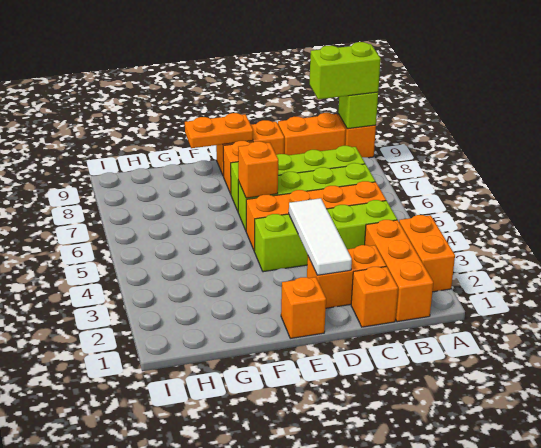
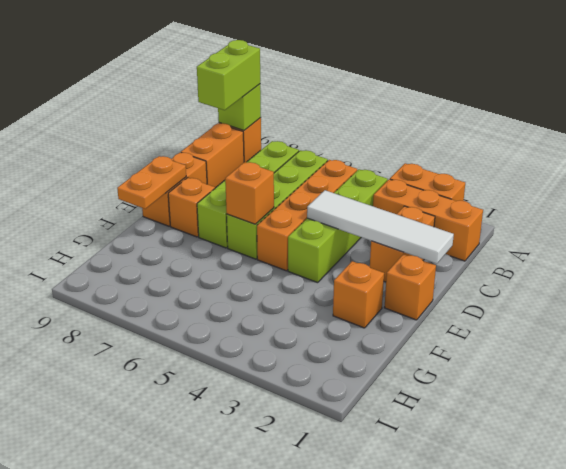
orange brick C1 level 1 -> orange brick F2 level 1
white tile D2:D4 level 2 -> white tile D1:D4 level 2

